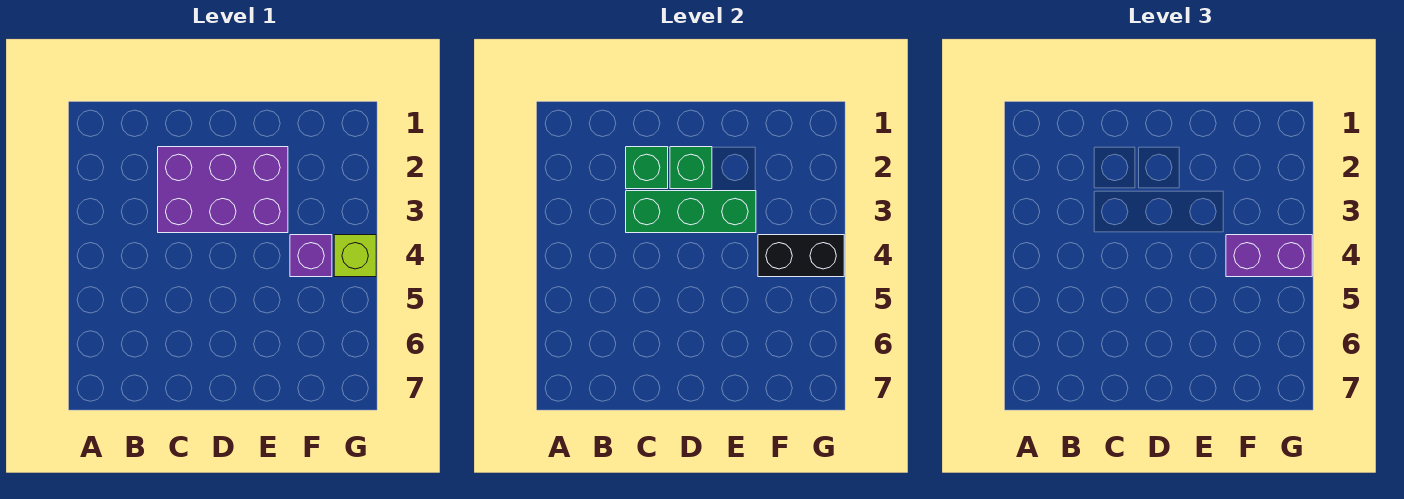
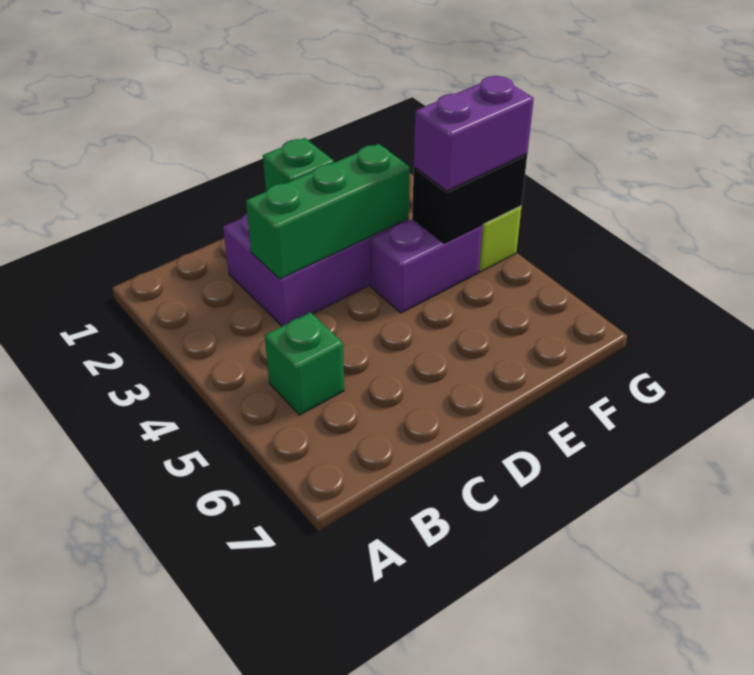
green brick C2 level 2 -> green brick B5 level 1
purple brick F4 level 1 -> purple brick E4:F4 level 1

